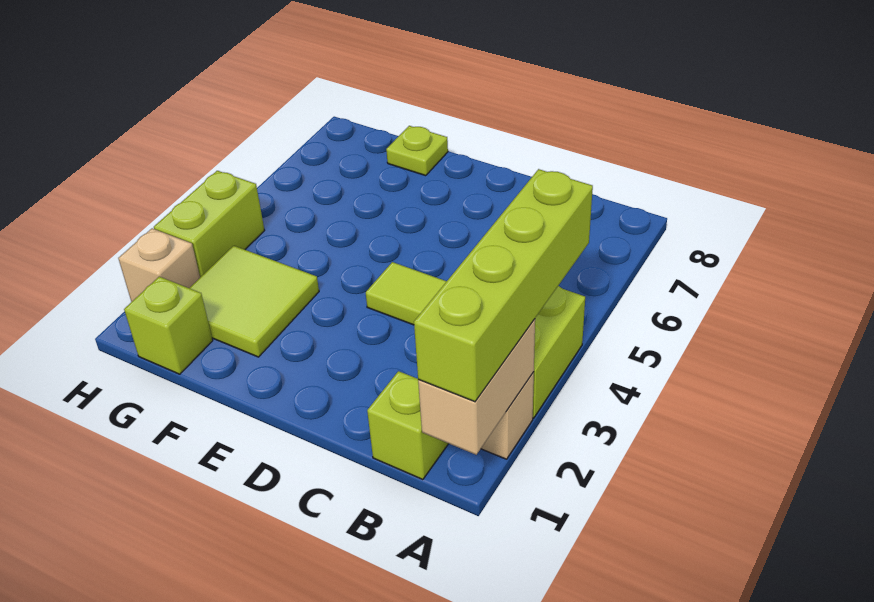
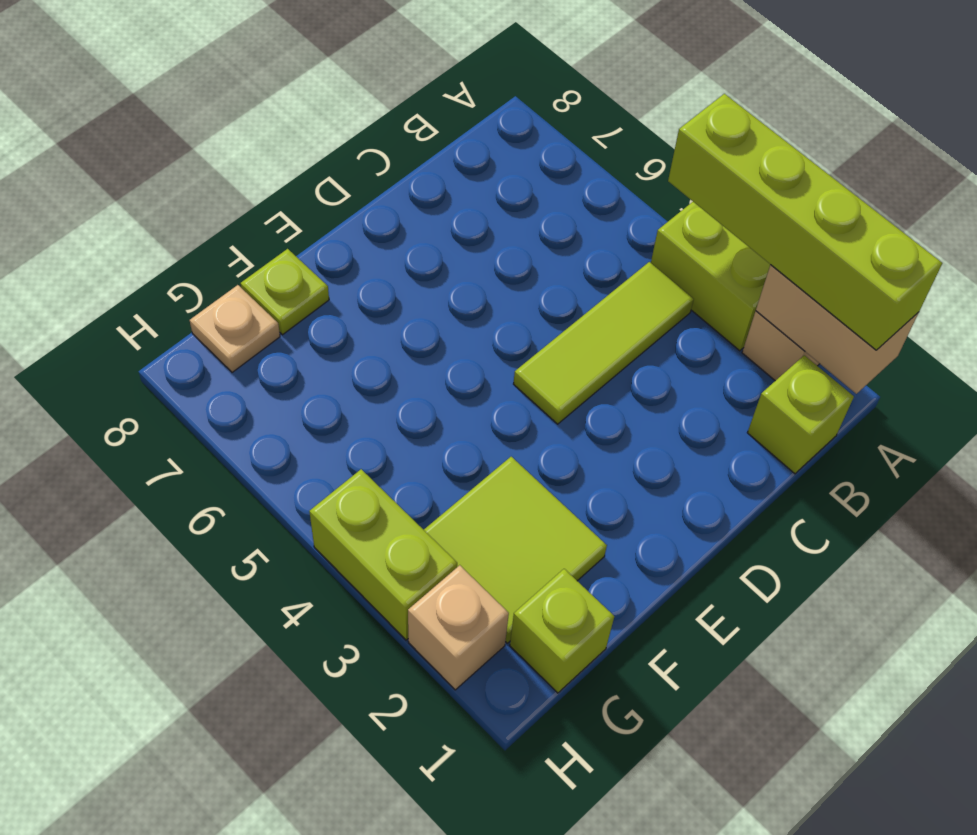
none -> tan plate G8 level 1

